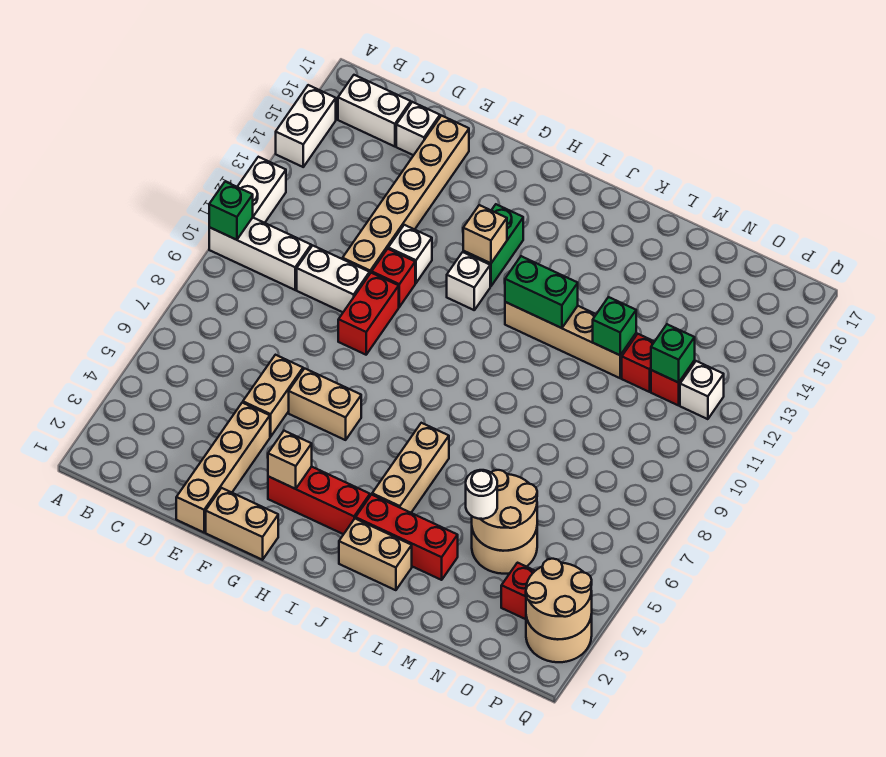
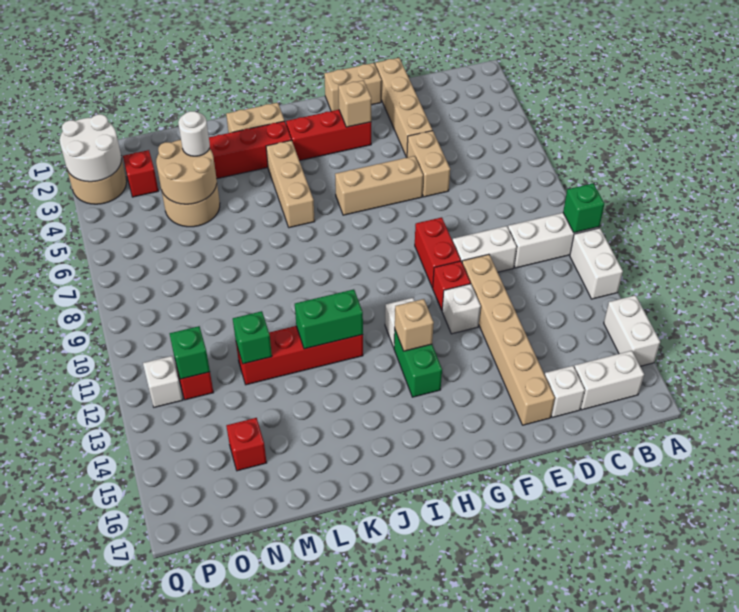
tan brick F6:G6 level 1 -> tan brick F6:H6 level 1
tan brick J12:M12 level 1 -> red brick J12:M12 level 1
red brick N12 level 1 -> red brick N15 level 1
tan round brick P2:Q3 level 2 -> white round brick P2:Q3 level 2

